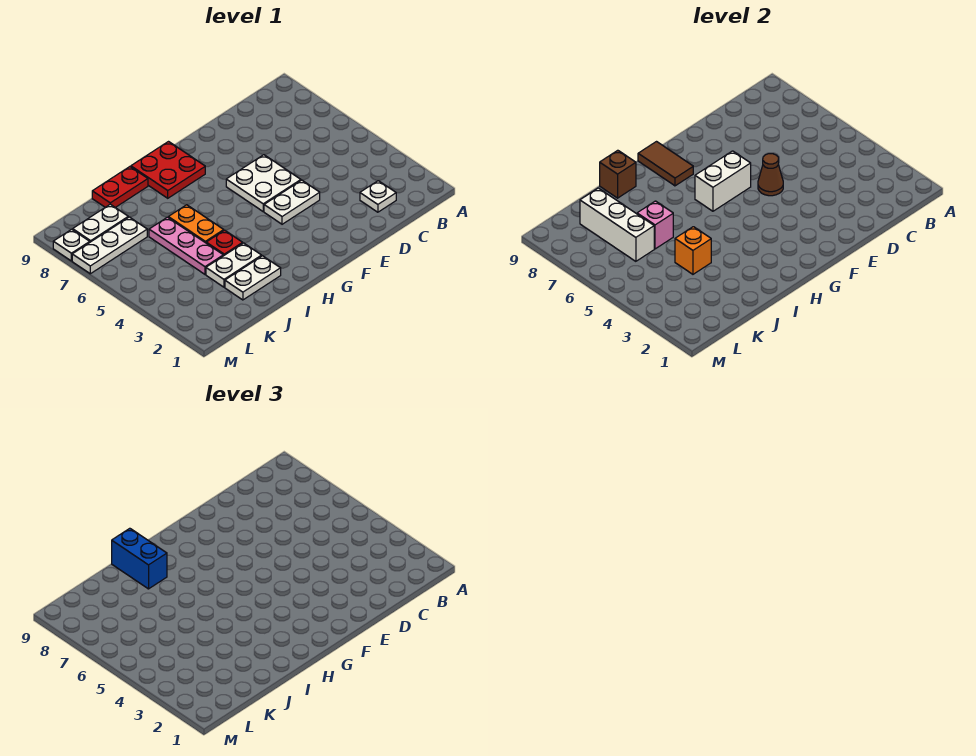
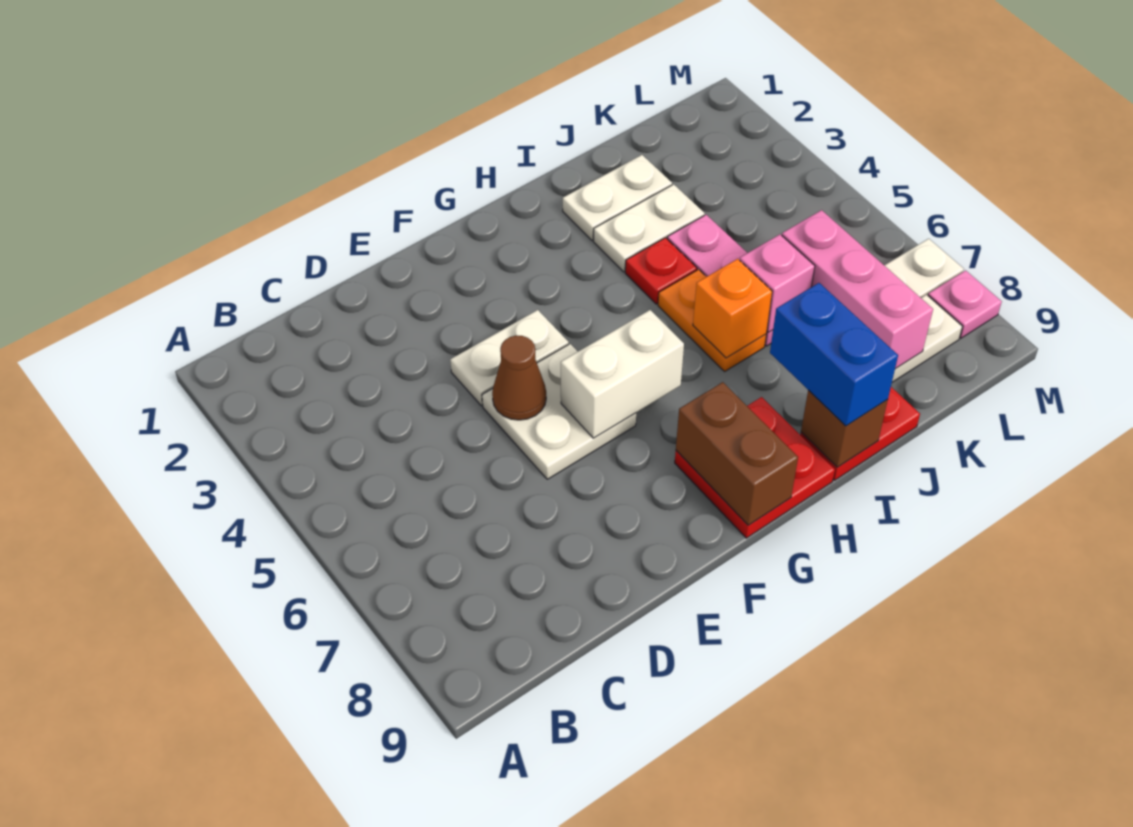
white plate C2 level 1 -> none
brown tile G8:G9 level 2 -> brown brick G8:G9 level 2
orange brick J4 level 2 -> orange brick I6 level 2
white brick K6:K8 level 2 -> pink brick K6:K8 level 2
white plate M8 level 1 -> pink plate M8 level 1

